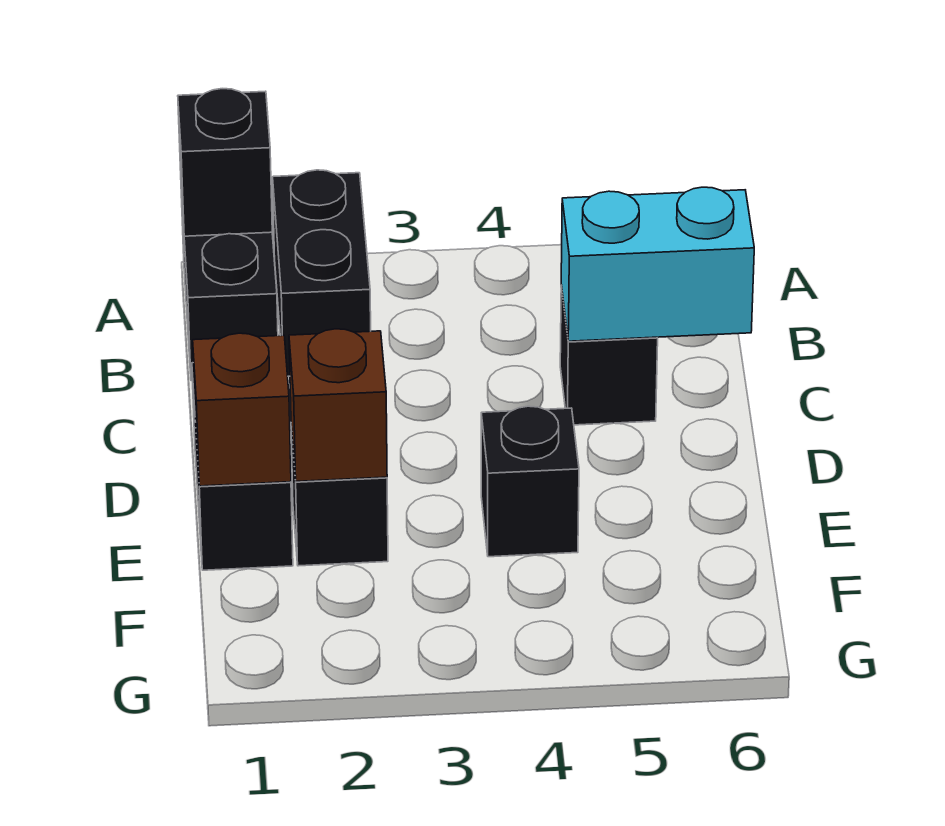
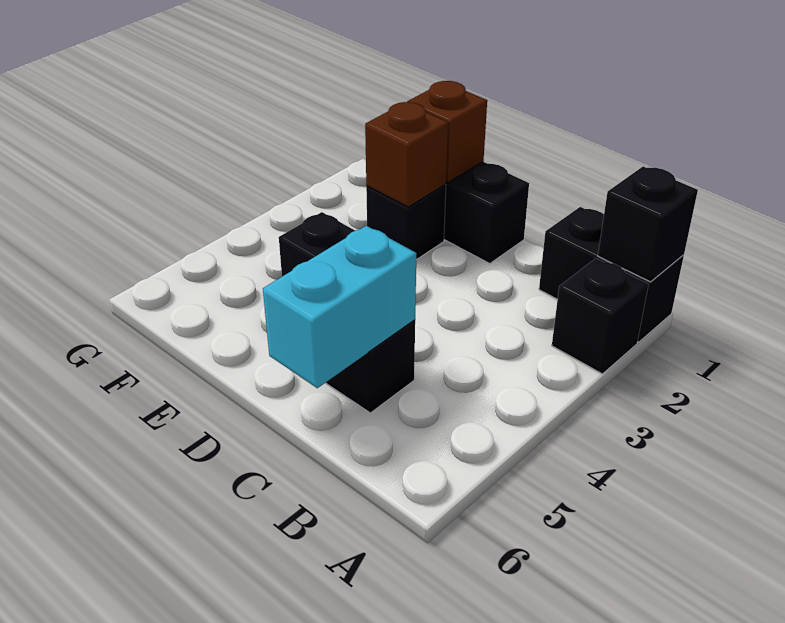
black brick A2:B2 level 1 -> black brick A2 level 1

